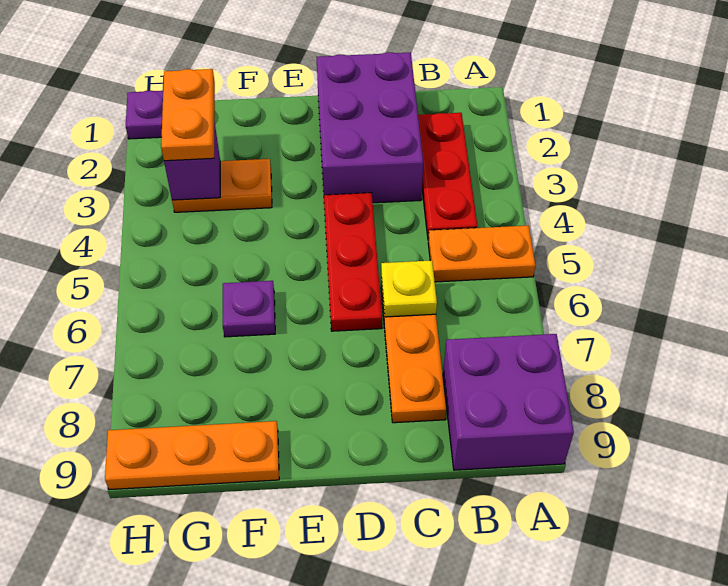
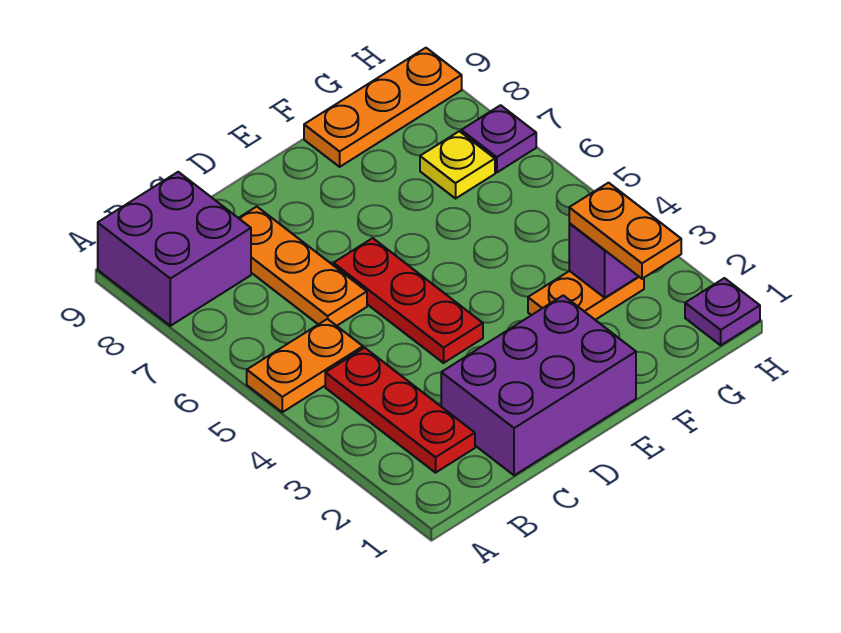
purple brick C1:D3 level 1 -> purple brick C1:E2 level 1
yellow plate C6 level 2 -> yellow plate G7 level 1
purple plate F6 level 1 -> purple plate H7 level 1

